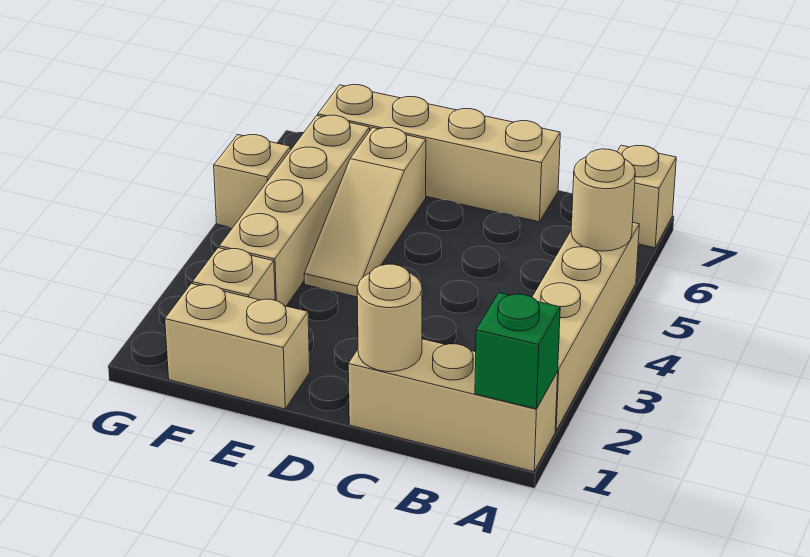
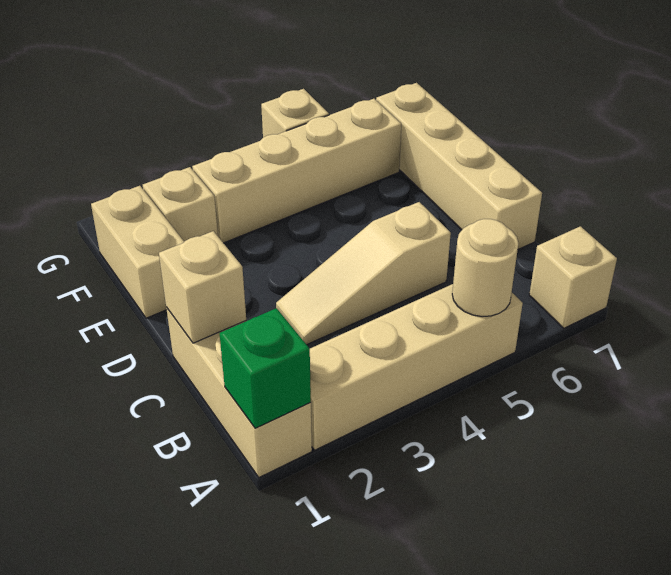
tan round brick C1 level 2 -> tan brick C1 level 2
tan slope E4:E6 level 1 top 6 -> tan slope C3:C5 level 1 top 5

